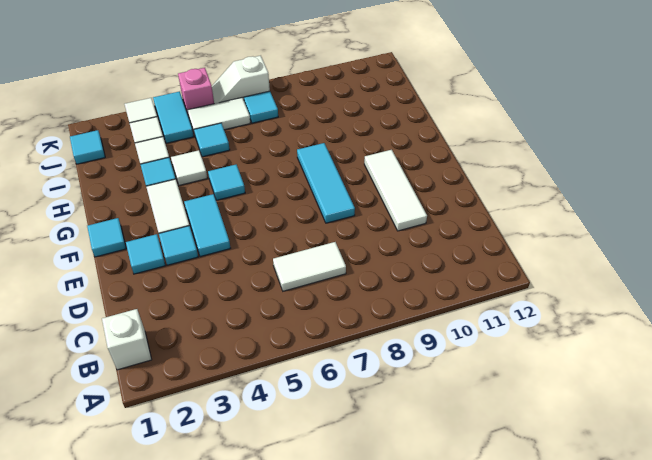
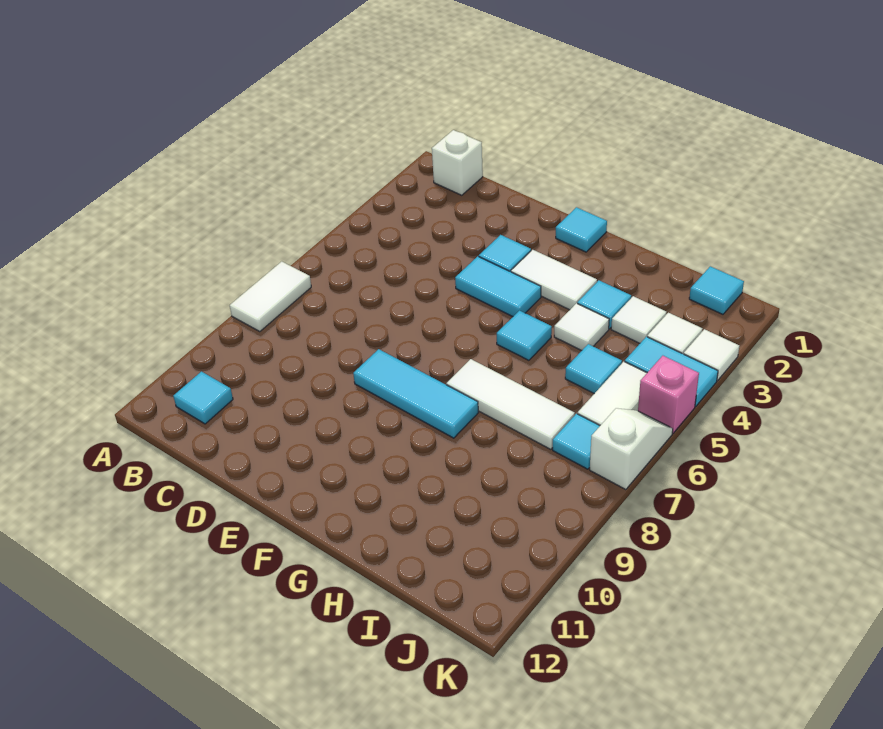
white tile C6:C7 level 1 -> white tile A7:A8 level 1
white tile D10:F10 level 1 -> white tile G7:I7 level 1
cyan tile E2 level 1 -> cyan tile B11 level 1

